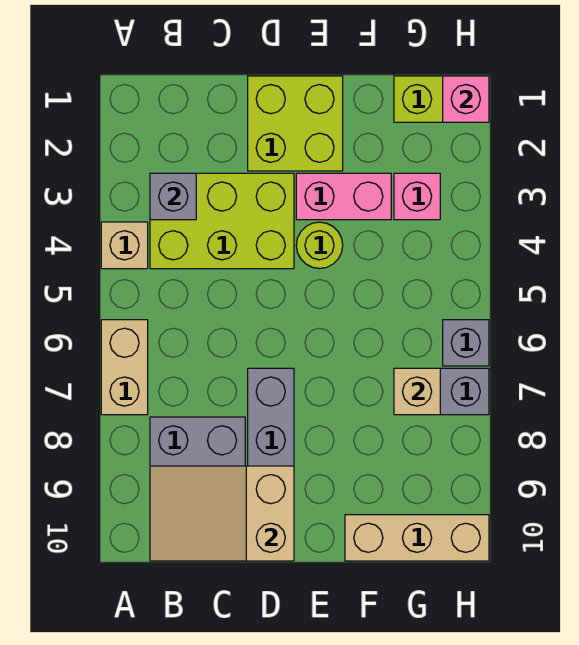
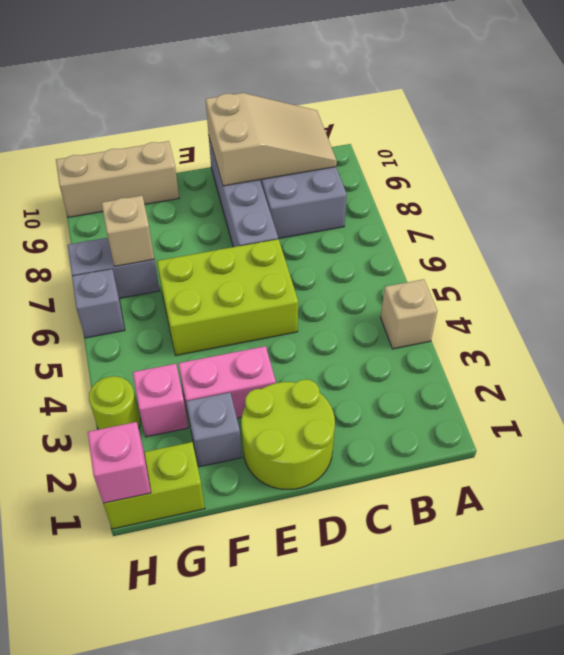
tan brick A6:A7 level 1 -> none
lime brick B3:D4 level 1 -> lime brick D5:F6 level 1
grey brick B3 level 2 -> grey brick F2 level 1
lime brick D1:E2 level 1 -> lime round brick D1:E2 level 1
lime round brick E4 level 1 -> lime round brick H3 level 1

